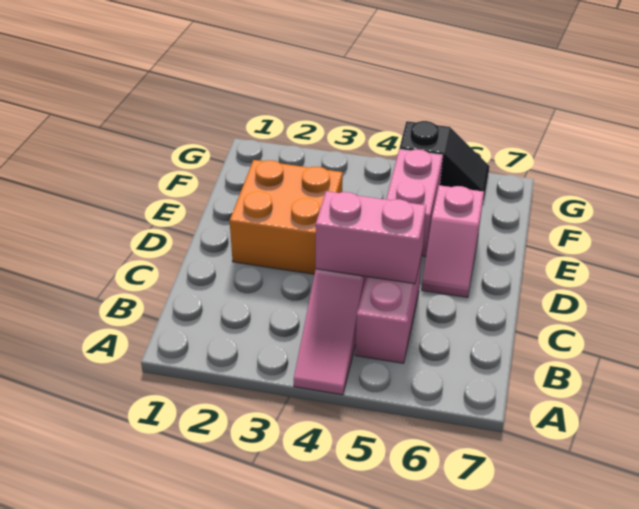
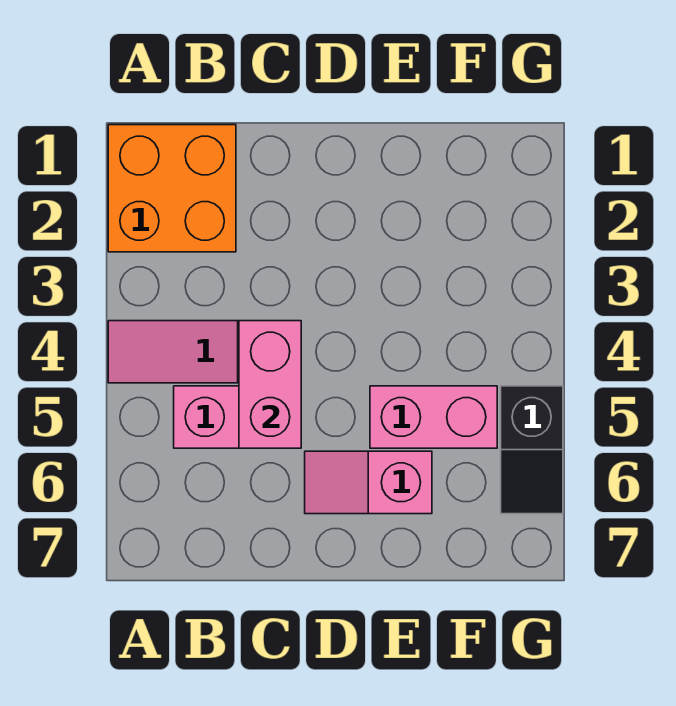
orange brick D2:E3 level 1 -> orange brick A1:B2 level 1

